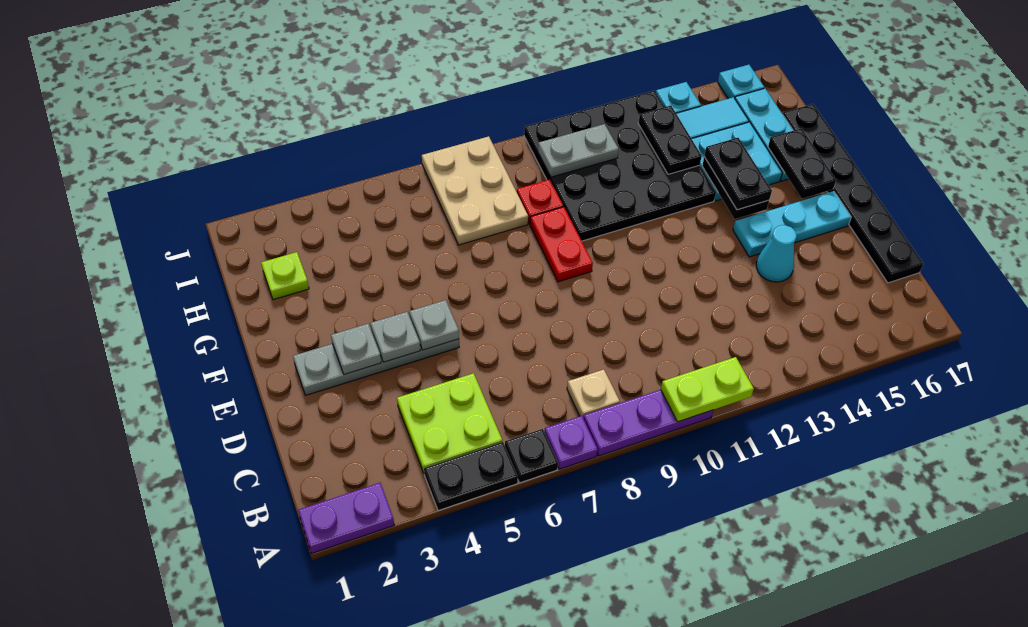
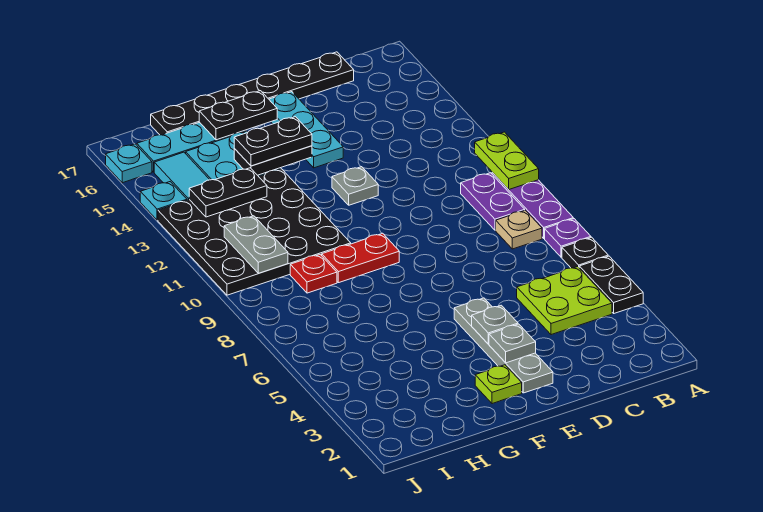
purple plate A1:A2 level 1 -> purple plate B9:B10 level 1
cyan cone D14 level 1 -> none
grey plate E5 level 2 -> grey plate E12 level 1
lime plate H2 level 1 -> lime plate F2 level 1
tan plate H7:J8 level 1 -> none

